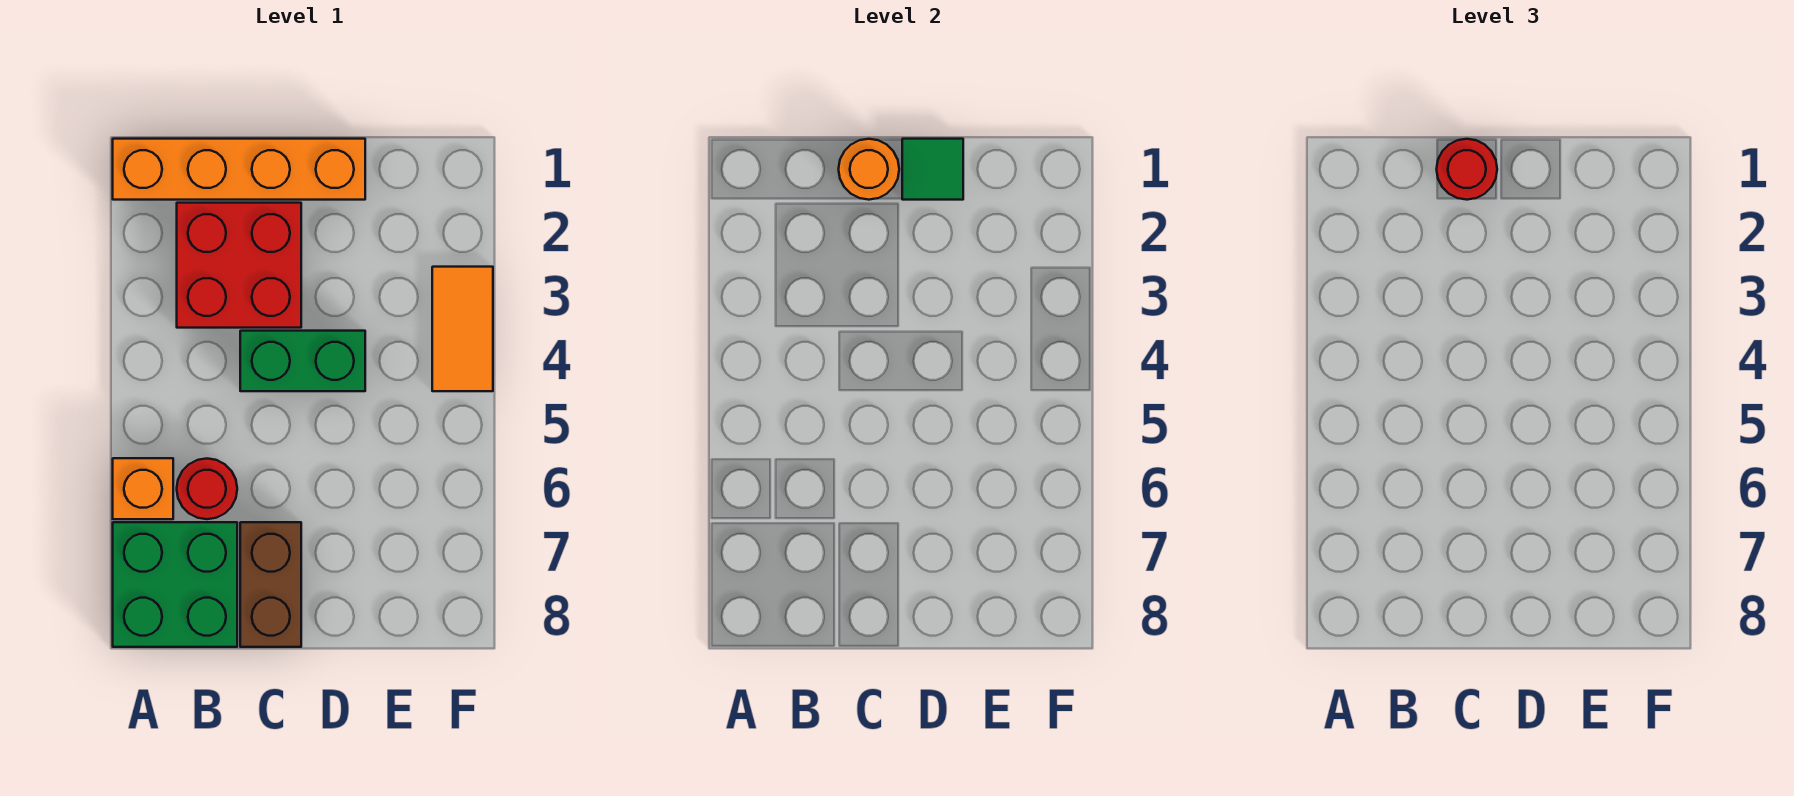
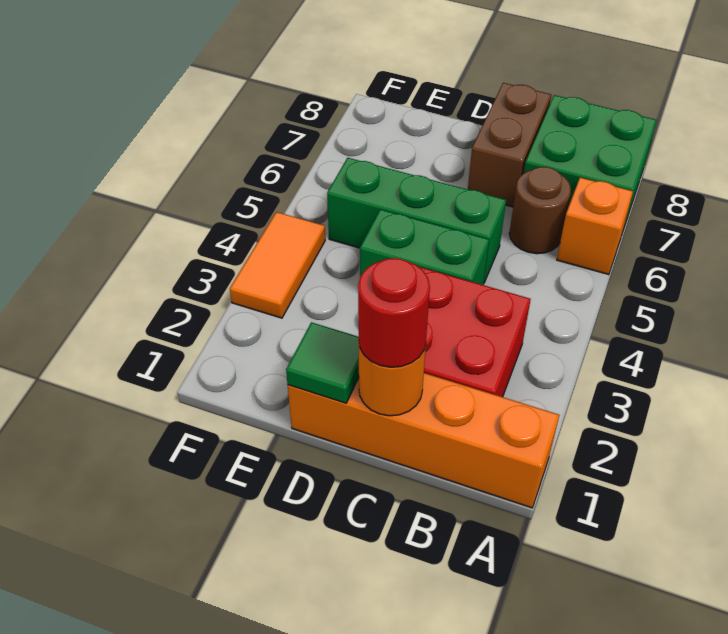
red round brick B6 level 1 -> brown round brick B6 level 1
none -> green brick C5:E5 level 1

